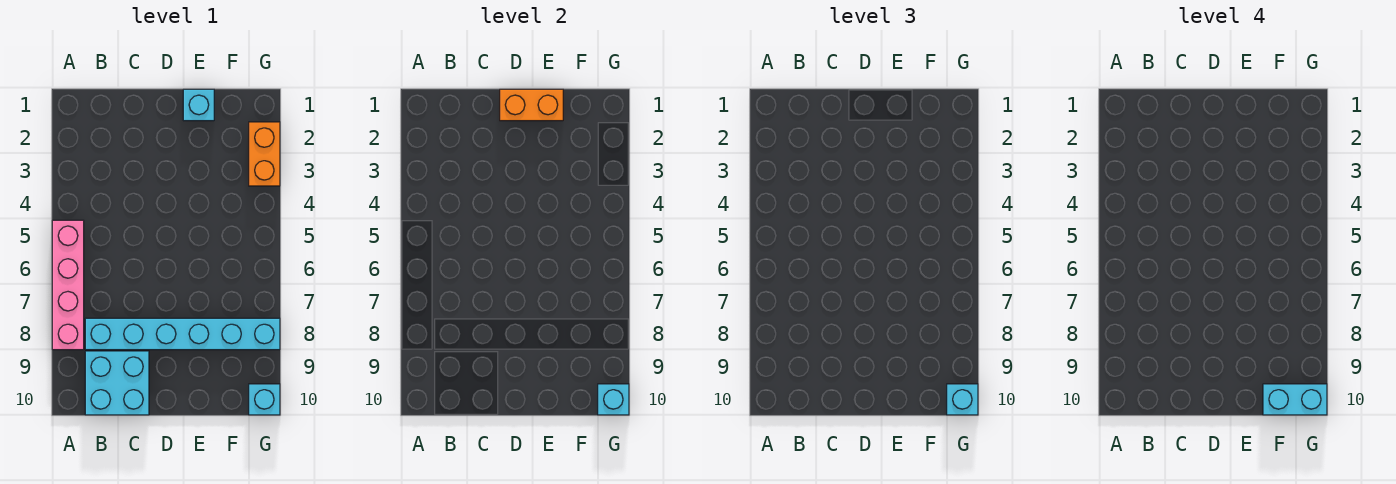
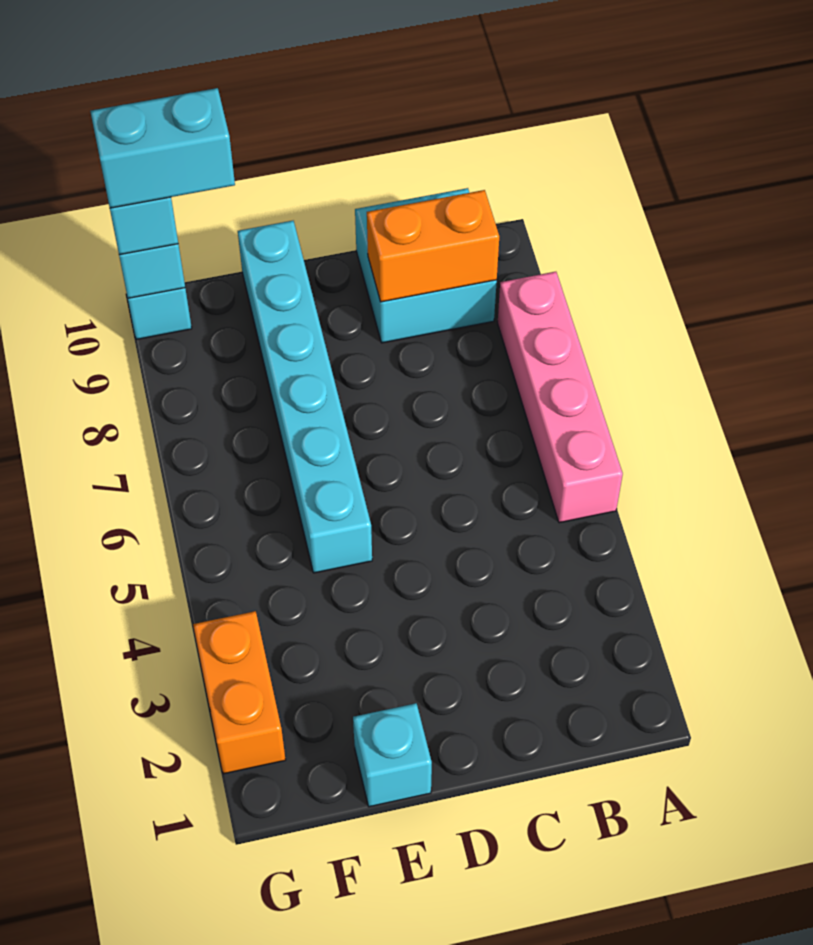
cyan brick B8:G8 level 1 -> cyan brick E5:E10 level 1
orange brick D1:E1 level 2 -> orange brick B9:C9 level 2

